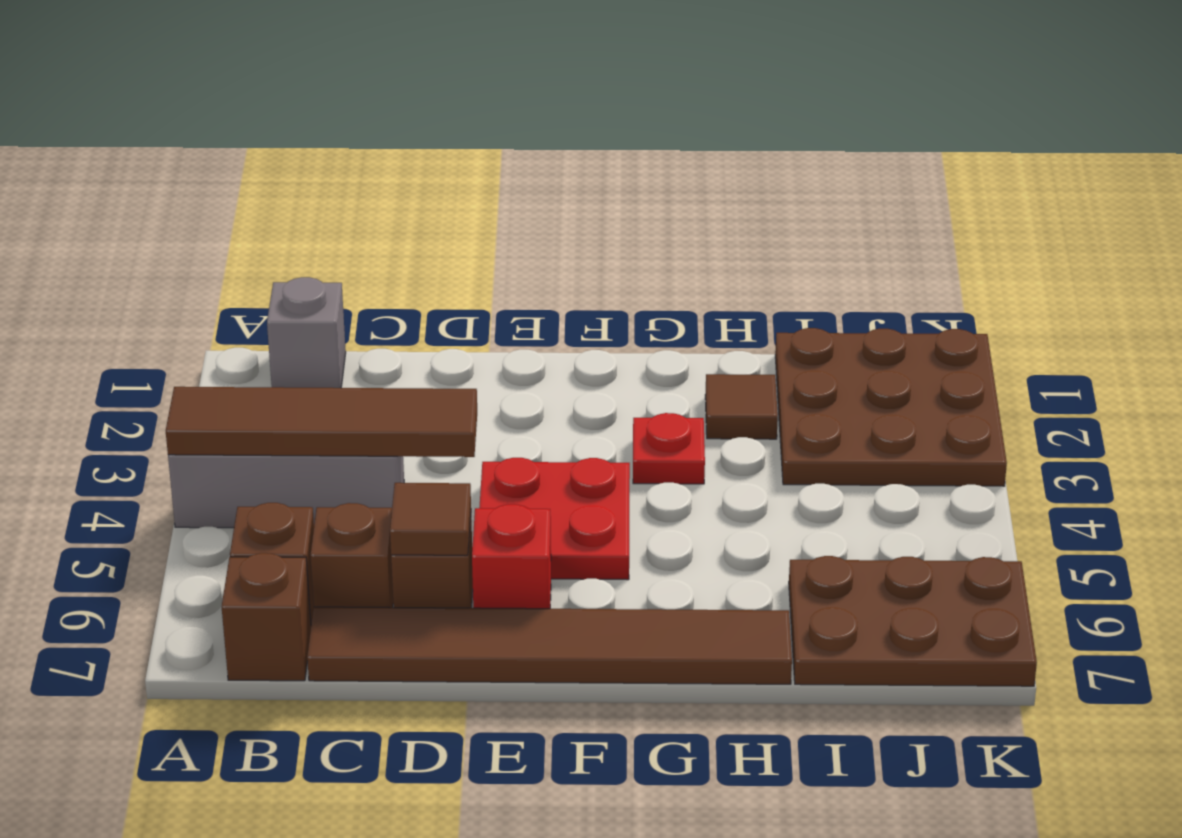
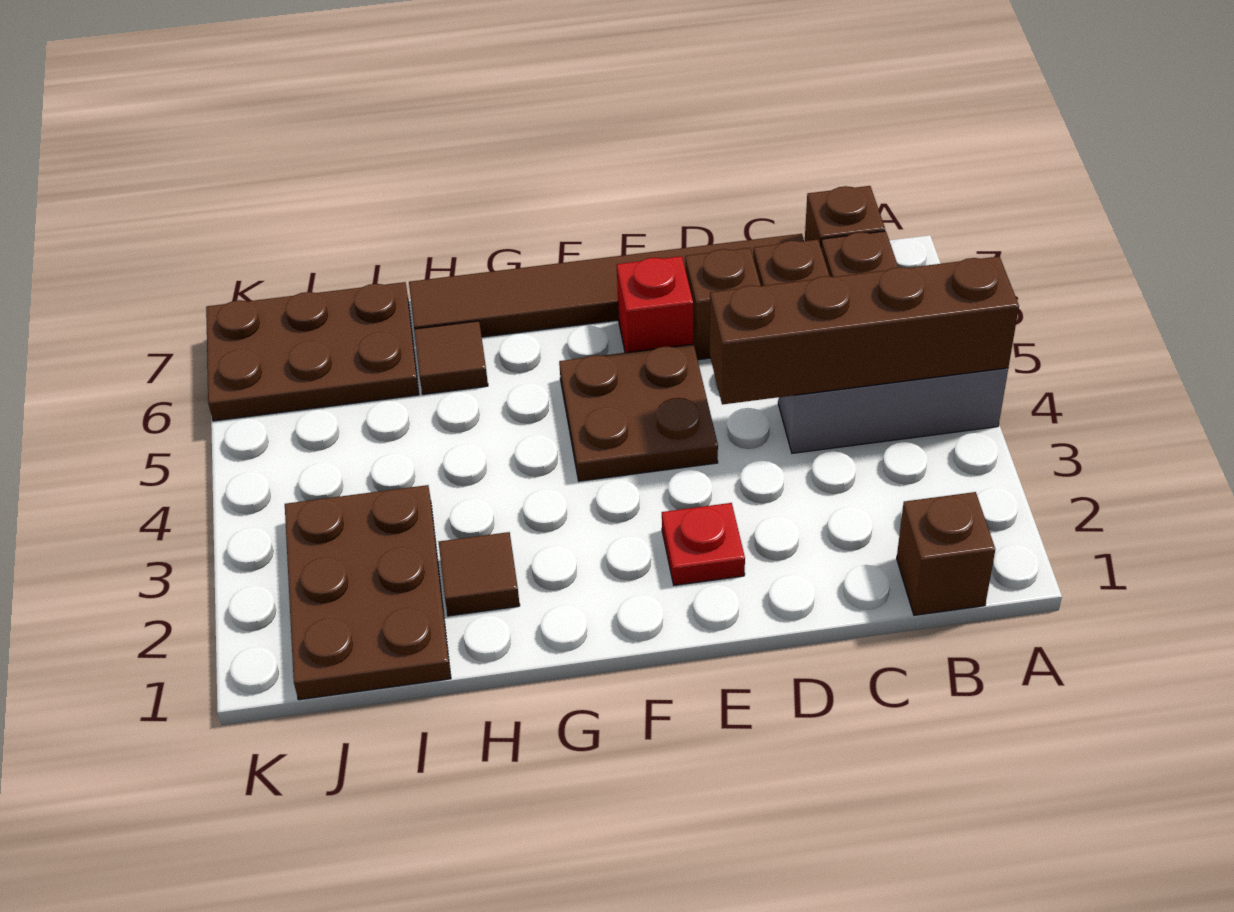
brown tile A4:D4 level 2 -> brown brick A4:D4 level 2
grey brick B1 level 1 -> brown brick B1 level 1
brown tile D6 level 2 -> brown tile H6 level 1
red plate E4:F5 level 1 -> brown plate E4:F5 level 1
red plate G3 level 1 -> red plate E2 level 1
brown plate I1:K3 level 1 -> brown plate I1:J3 level 1

